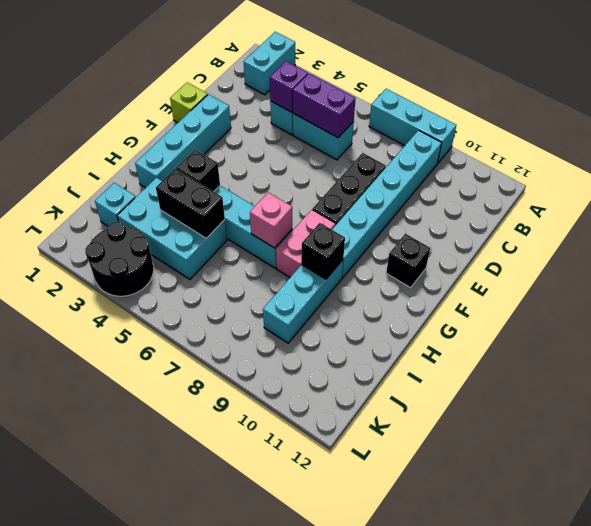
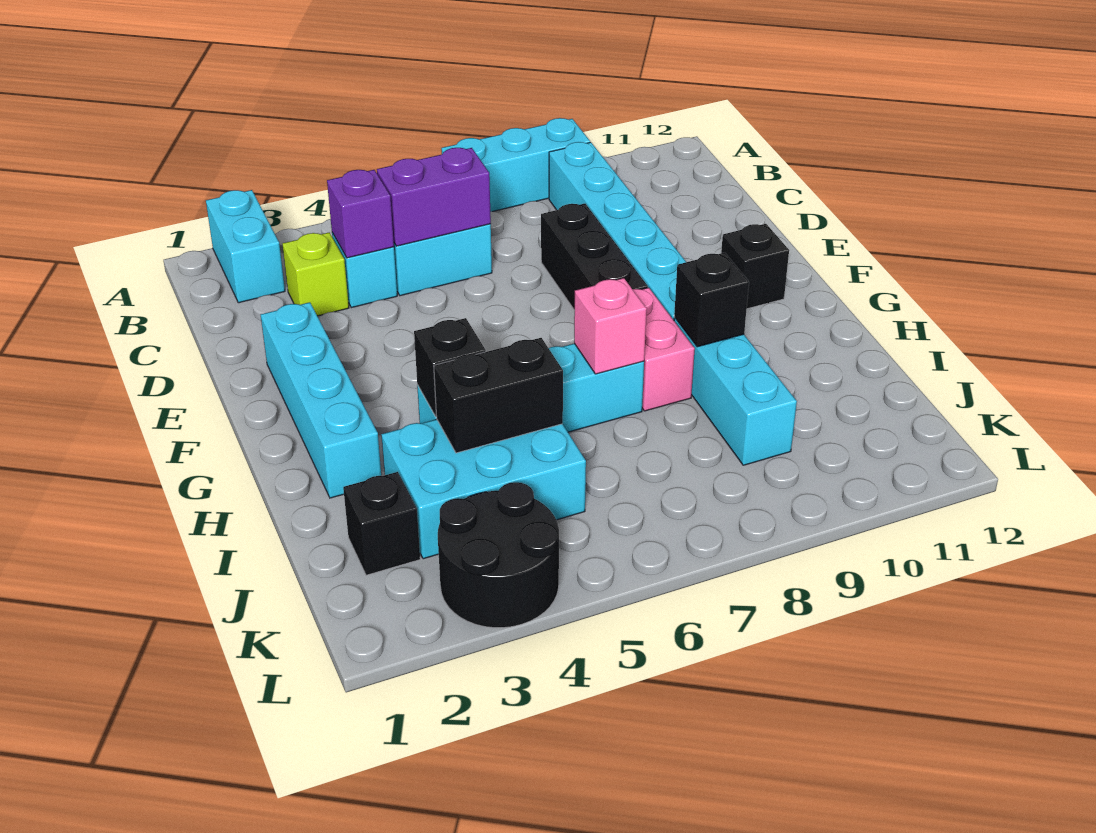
lime brick E1 level 1 -> lime brick C3 level 1
cyan brick J2 level 1 -> black brick J2 level 1

